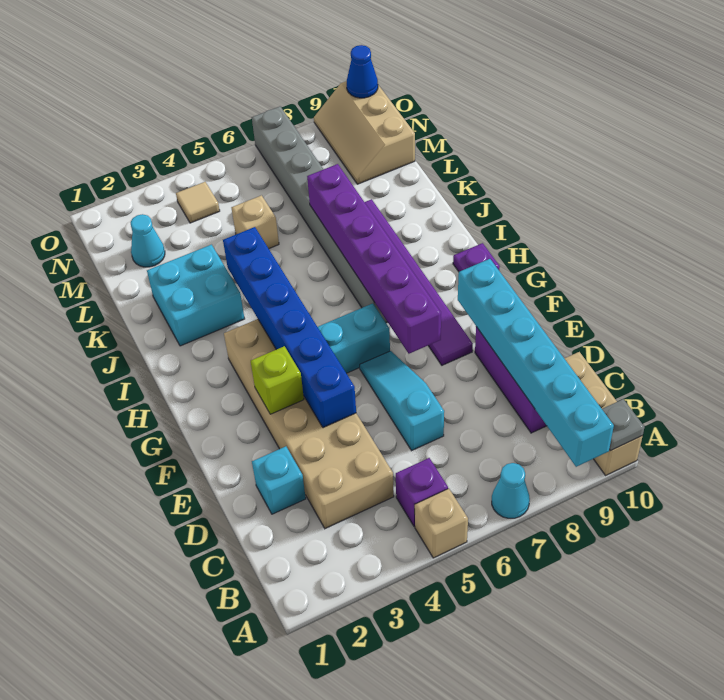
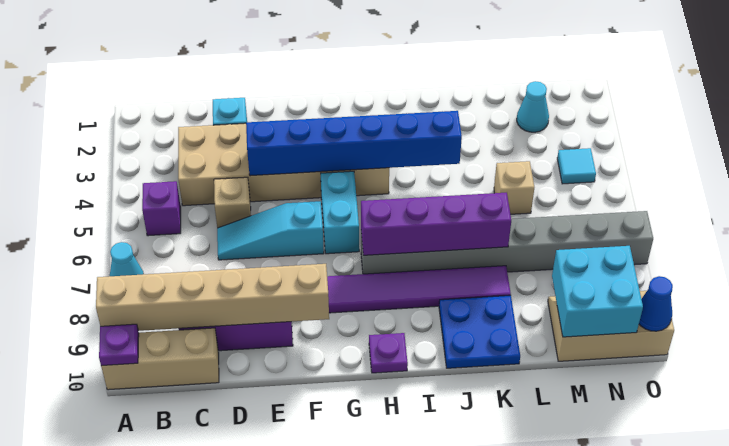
tan brick A5 level 1 -> tan brick D5 level 1
cyan brick A9:F9 level 2 -> tan brick A9:F9 level 2
grey plate A10 level 2 -> purple plate A10 level 2
cyan slope D6:F6 level 1 top D -> cyan slope D6:F6 level 1 top F
lime brick F3 level 2 -> none
purple brick F7:K7 level 2 -> purple brick H7:K7 level 2
cyan brick J2:K3 level 1 -> cyan brick M9:N10 level 2
none -> blue plate J9:K10 level 1
tan tile N4 level 1 -> cyan tile N4 level 1

